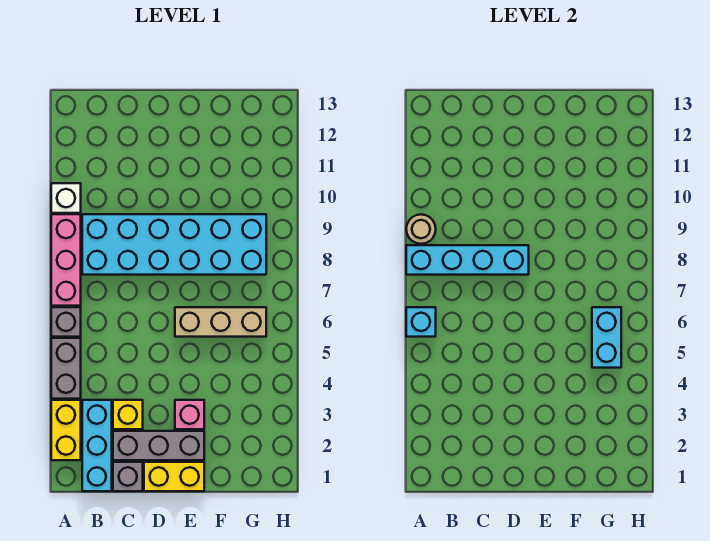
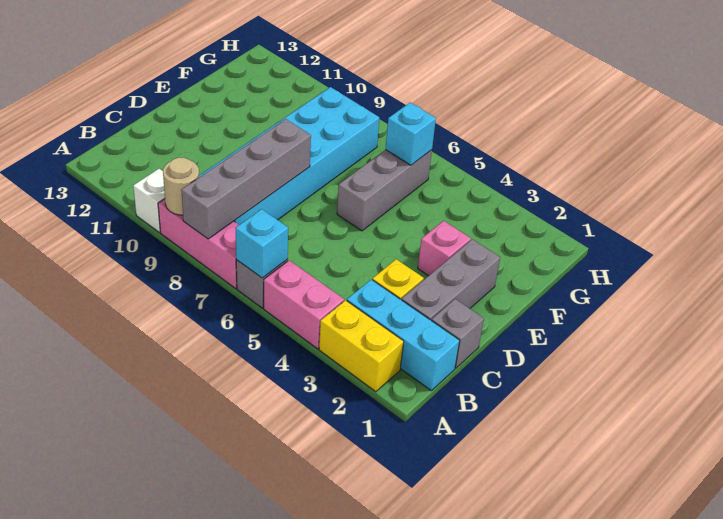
grey brick A4:A5 level 1 -> pink brick A4:A5 level 1
cyan brick A8:D8 level 2 -> grey brick A8:D8 level 2
yellow brick D1:E1 level 1 -> none
tan brick E6:G6 level 1 -> grey brick E6:G6 level 1
cyan brick G5:G6 level 2 -> cyan brick G6 level 2

